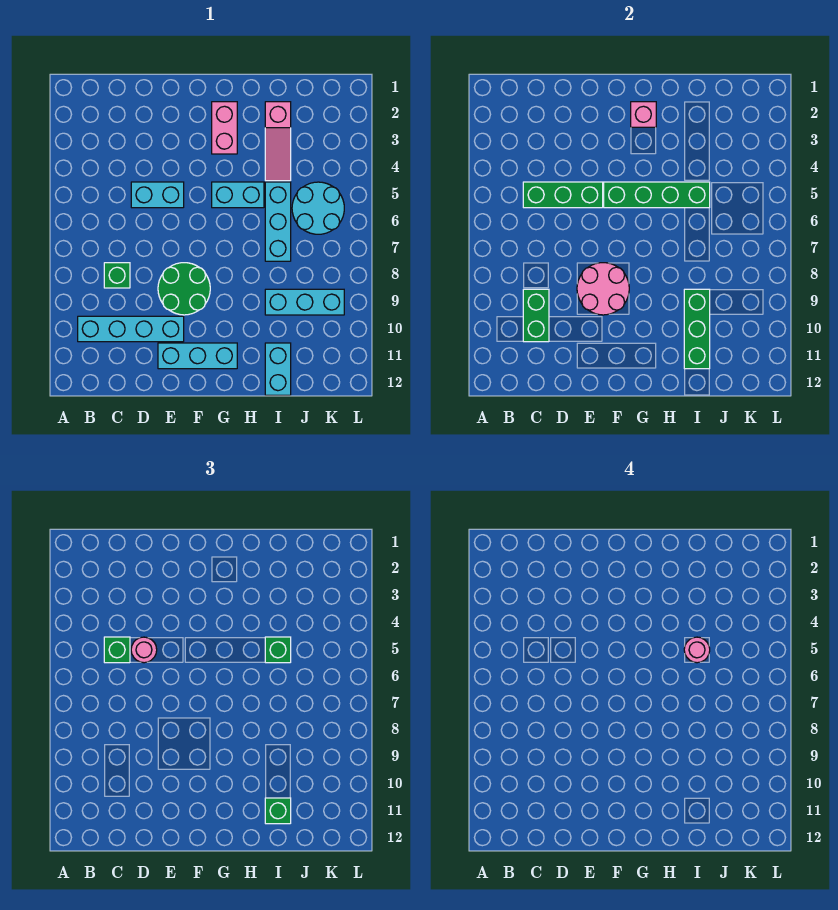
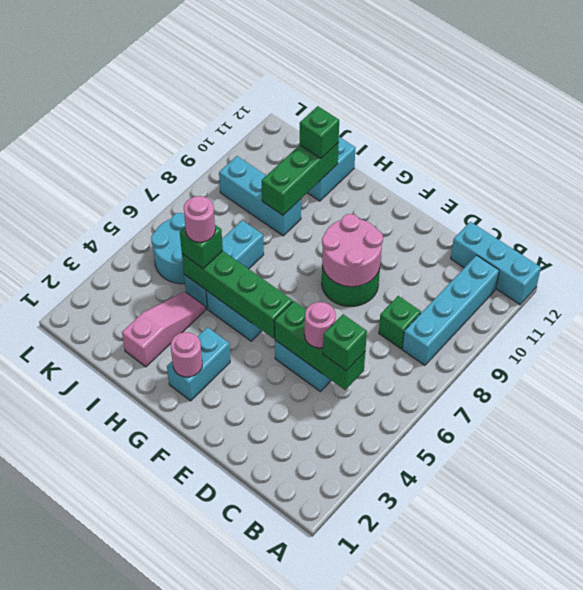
cyan brick B10:E10 level 1 -> cyan brick B8:B11 level 1
green brick C9:C10 level 2 -> none
cyan brick E11:G11 level 1 -> cyan brick A12:C12 level 1
pink brick G2:G3 level 1 -> cyan brick G2:G3 level 1
pink brick G2 level 2 -> pink round brick G2 level 2

